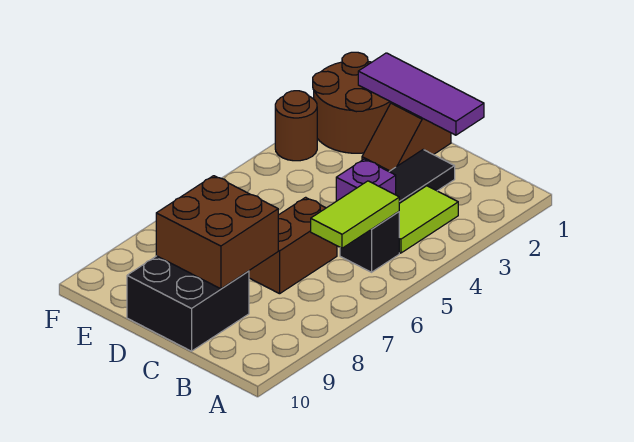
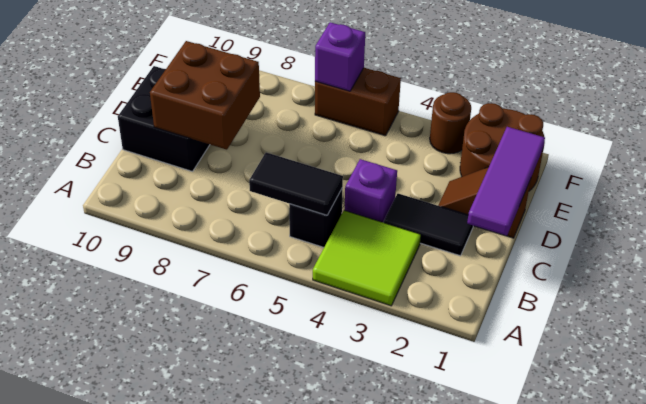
lime tile B3:B4 level 1 -> lime tile A3:B4 level 1
lime tile B5:B6 level 2 -> black tile B5:B6 level 2
brown brick C6:C7 level 1 -> brown brick F5:F6 level 1
none -> purple brick F6 level 2

